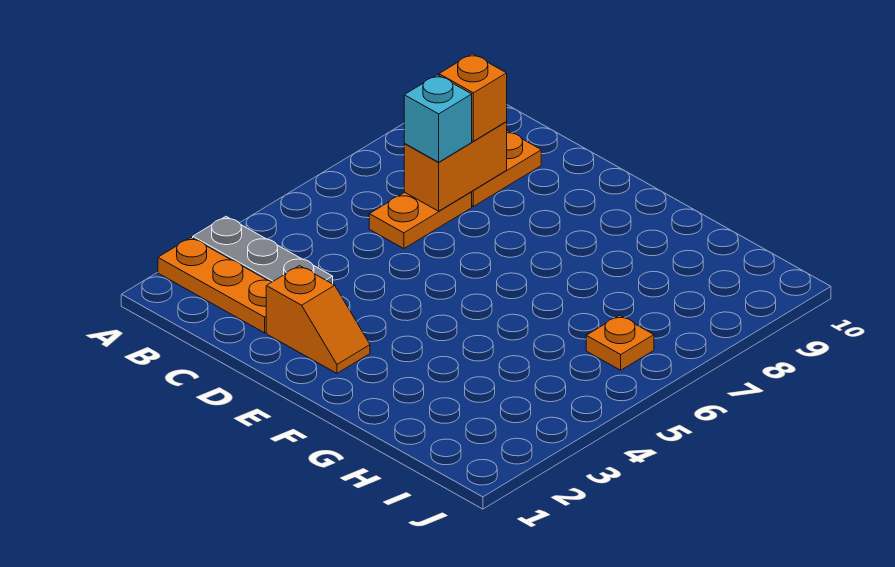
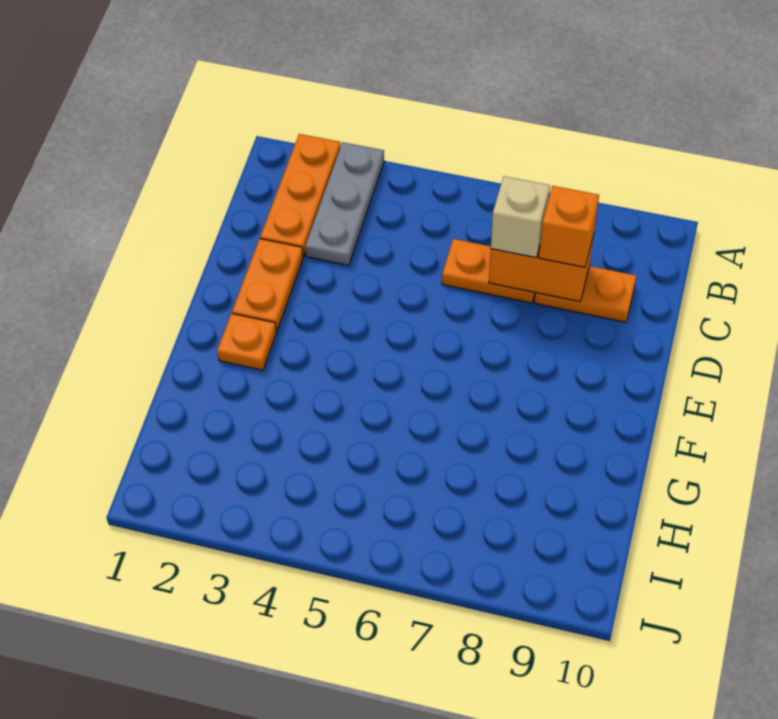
cyan brick C7 level 3 -> tan brick C7 level 3
orange slope D2:E2 level 1 top D -> orange plate D2:E2 level 1
orange plate I6 level 1 -> orange plate F2 level 1

